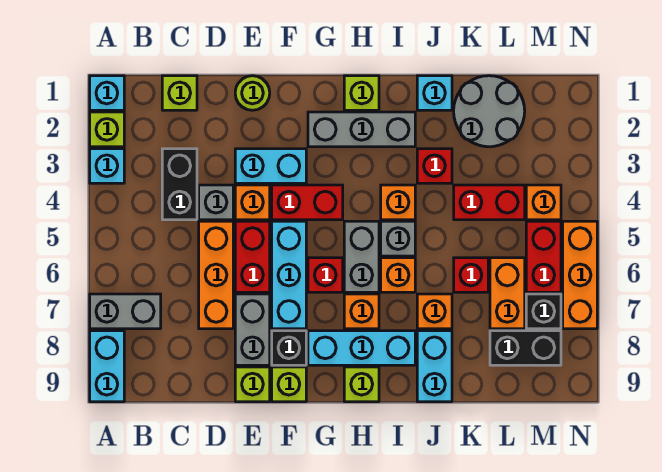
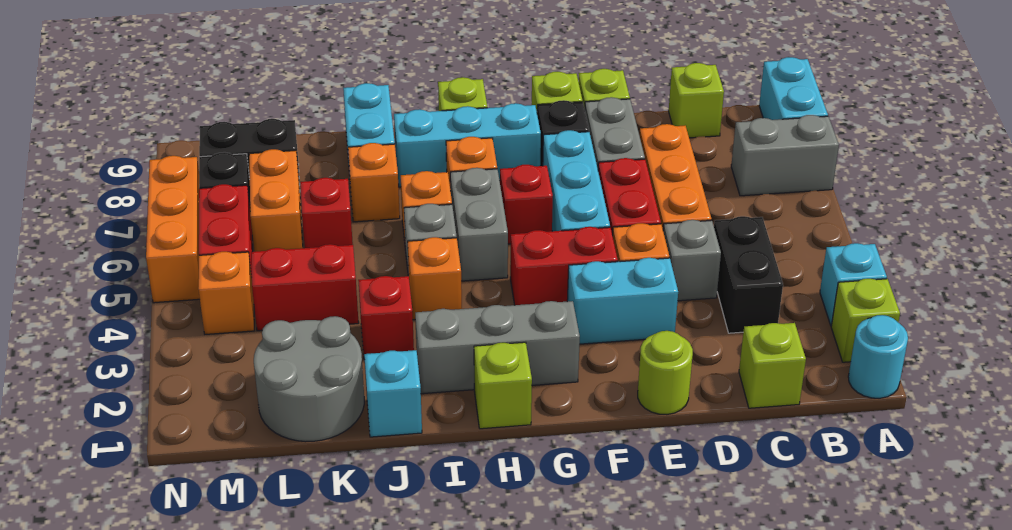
cyan brick A1 level 1 -> cyan round brick A1 level 1
none -> lime brick C9 level 1

